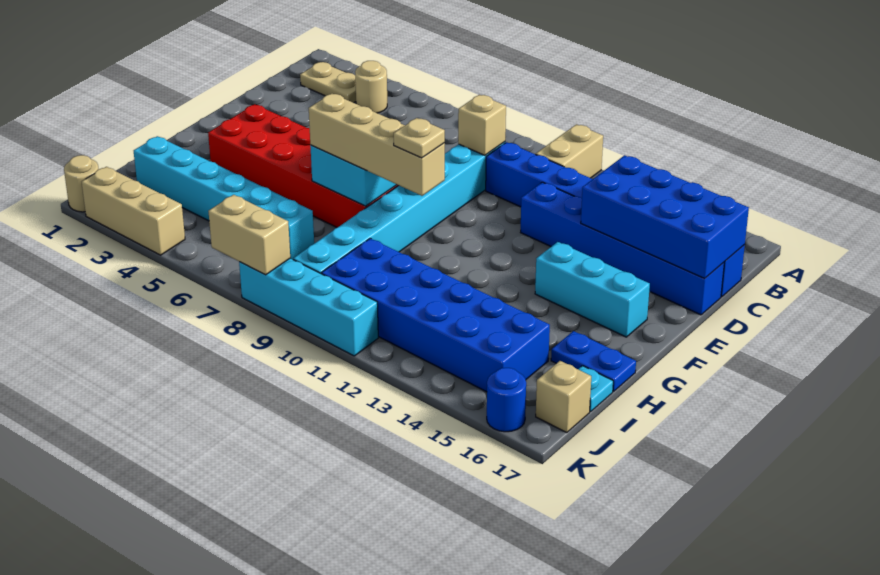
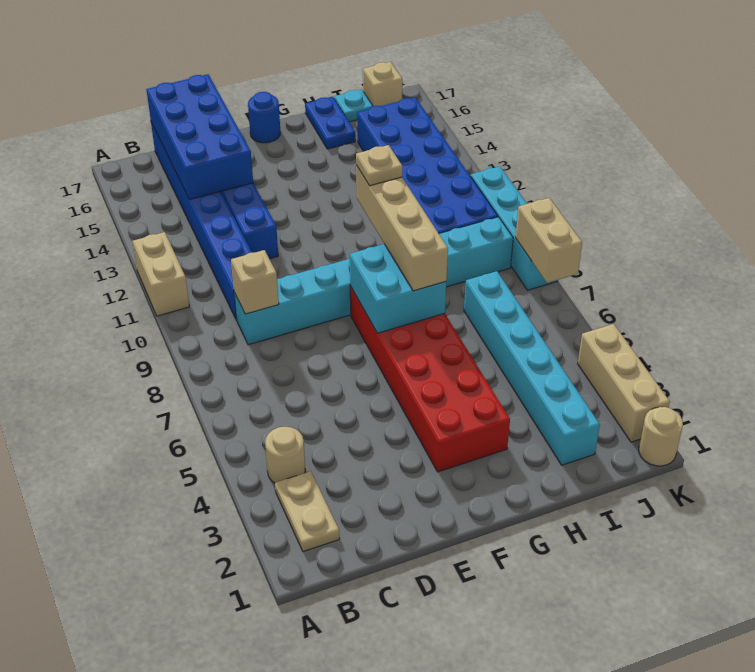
tan brick A11:B11 level 1 -> tan brick A11:A12 level 1
cyan brick F14:F16 level 1 -> none
blue round brick K16 level 1 -> blue round brick F17 level 1

